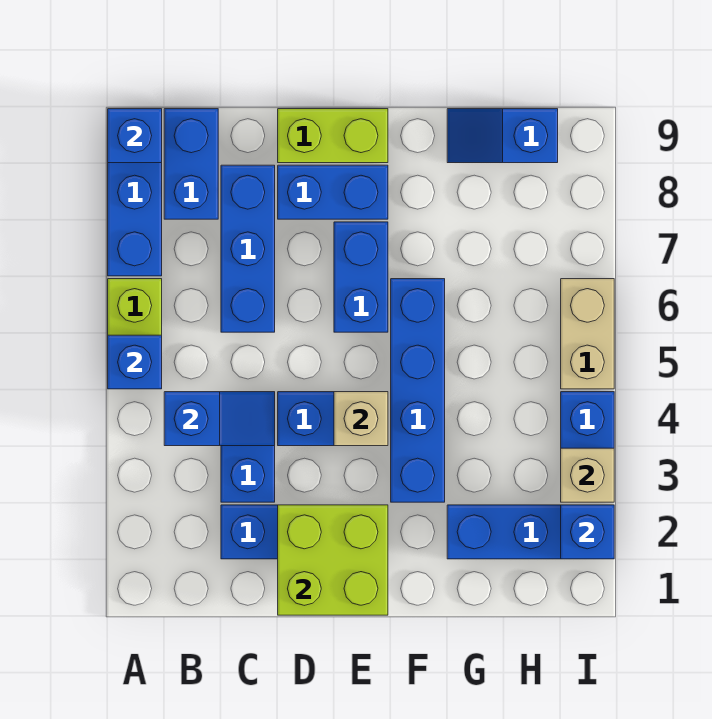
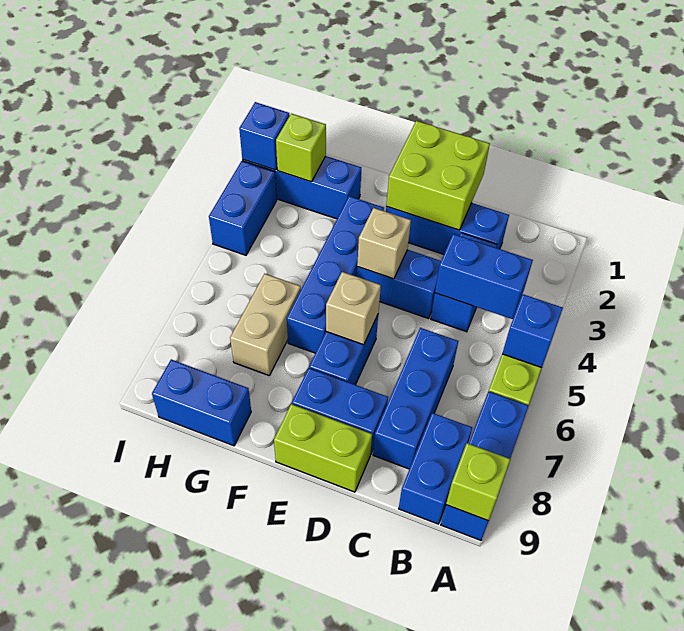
blue brick A9 level 2 -> lime brick A9 level 2
blue slope B4:C4 level 2 top B -> blue brick B4:C4 level 2
blue slope G9:H9 level 1 top H -> blue brick G9:H9 level 1
none -> lime brick H2 level 2
tan brick I3 level 2 -> tan brick E6 level 2
tan brick I5:I6 level 1 -> tan brick G6:G7 level 1

